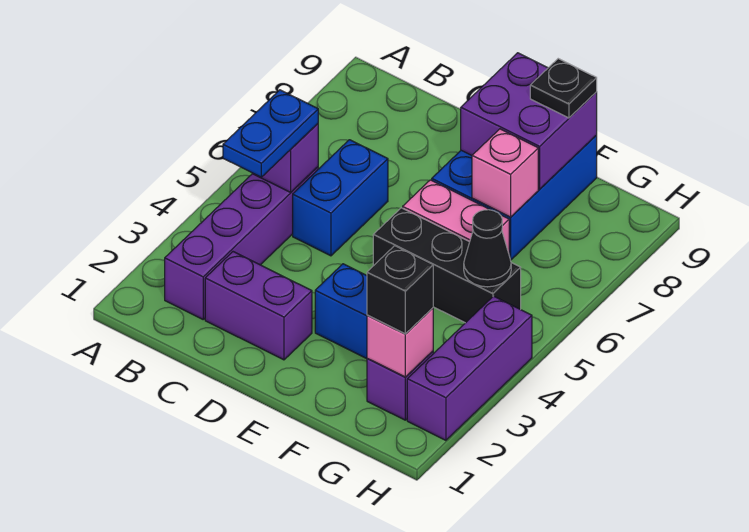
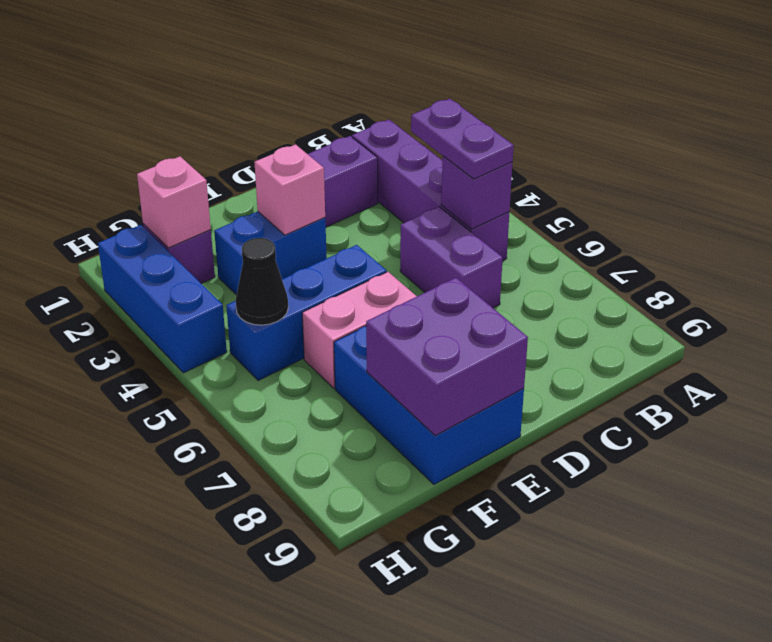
blue plate B4:B5 level 3 -> purple plate B4:B5 level 3
blue brick C5:C6 level 1 -> purple brick C5:C6 level 1
black brick E5:G5 level 1 -> blue brick E5:G5 level 1
pink brick F7 level 2 -> pink brick E3 level 2
black plate F9 level 3 -> none
black brick G2 level 3 -> none
purple brick H2:H4 level 1 -> blue brick H2:H4 level 1

